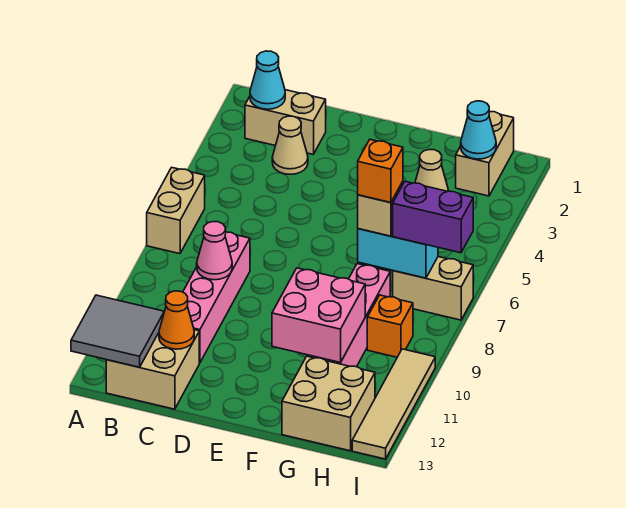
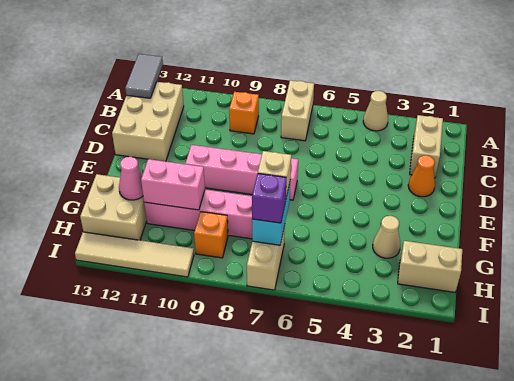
tan brick A6:A7 level 1 -> tan brick A7:B7 level 1
grey tile A12:B13 level 2 -> grey tile A13:B13 level 2
cyan cone B2 level 2 -> none
tan brick B12:C13 level 1 -> tan brick B12:D13 level 1
tan cone C3 level 1 -> tan cone A4 level 1
pink brick C8:C11 level 1 -> pink brick E7:E10 level 1
pink cone C9 level 2 -> pink cone G12 level 2
orange cone C12 level 2 -> orange cone D2 level 1
pink brick F10:G11 level 2 -> pink brick G10:G11 level 2
orange brick G7 level 4 -> orange brick B9 level 1
cyan cone H2 level 2 -> none
purple brick H7:I7 level 3 -> purple brick H7 level 3

